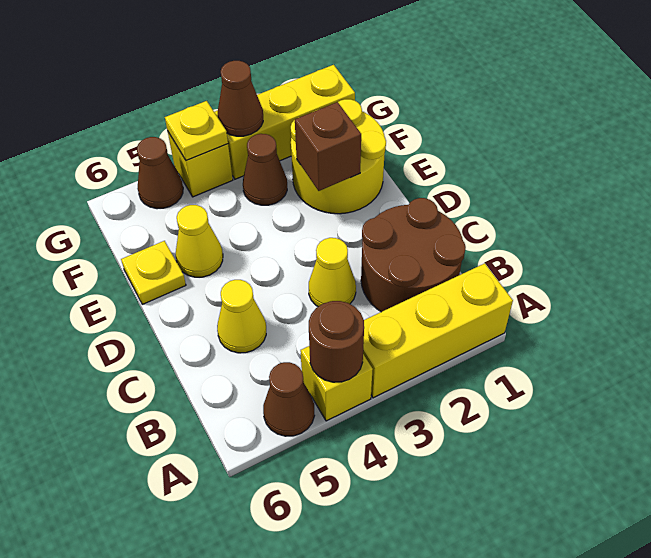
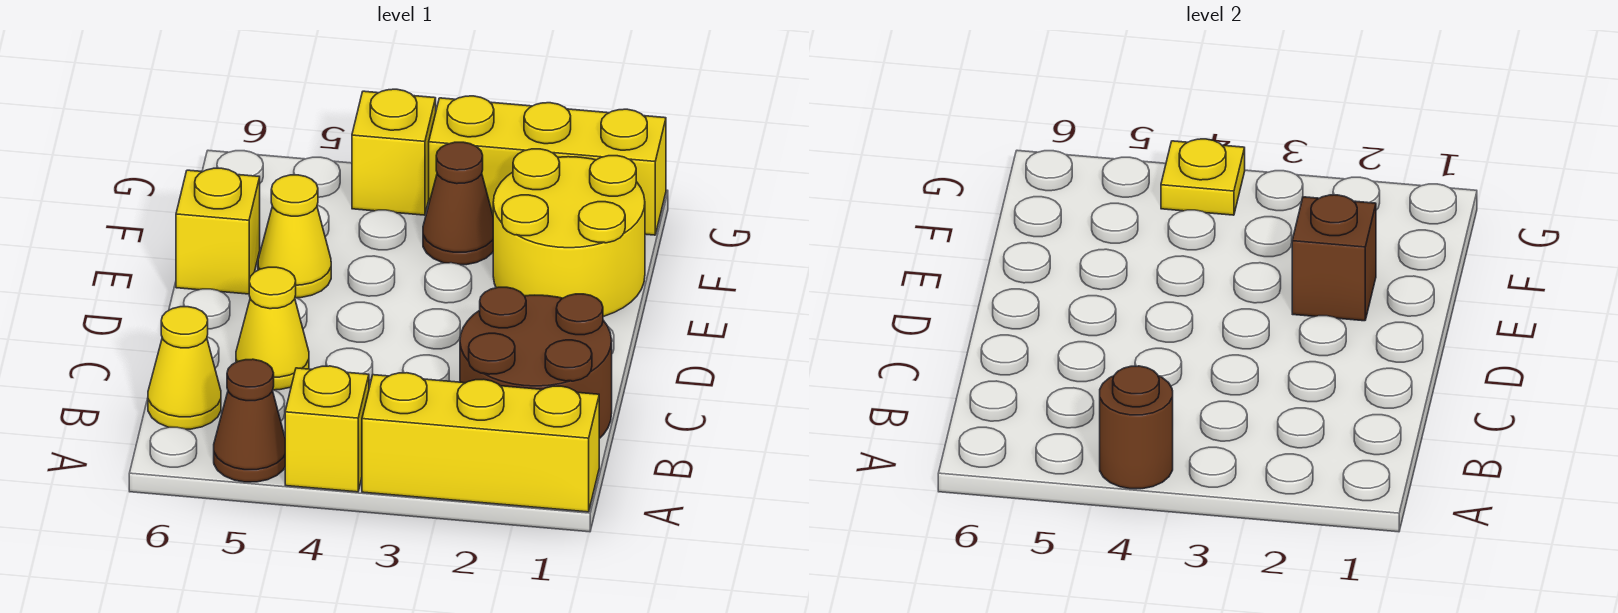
yellow cone C3 level 1 -> yellow cone B6 level 1
yellow plate E6 level 1 -> yellow brick E6 level 1
brown cone G3 level 2 -> none
brown cone G5 level 1 -> none

